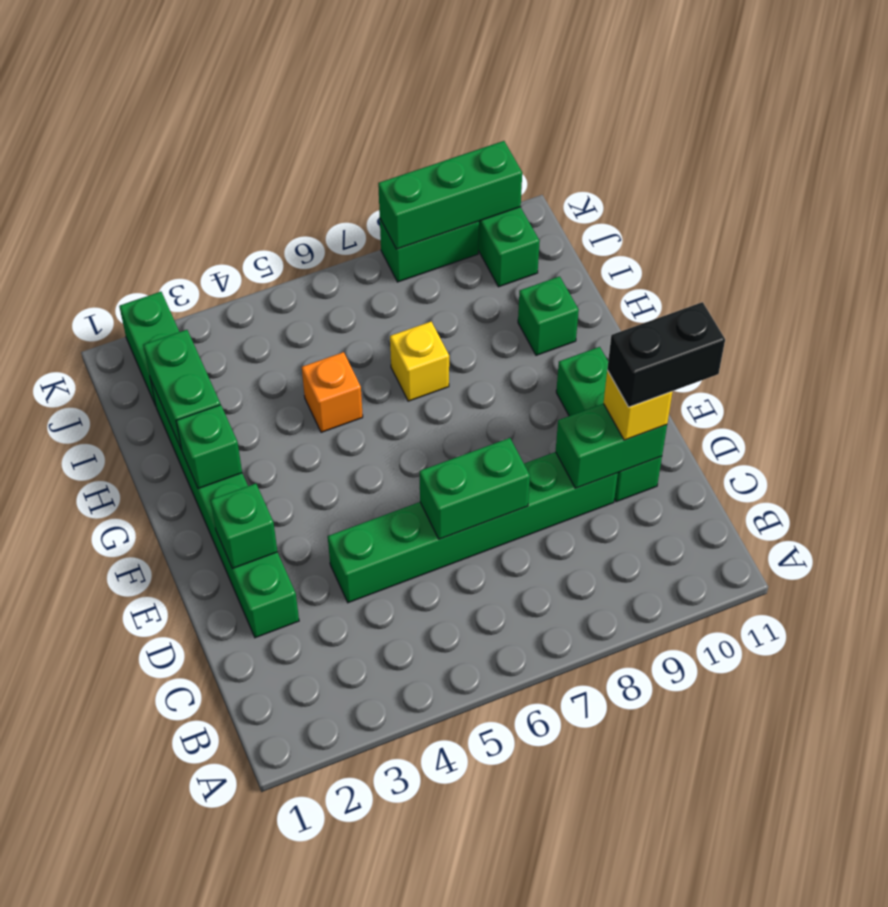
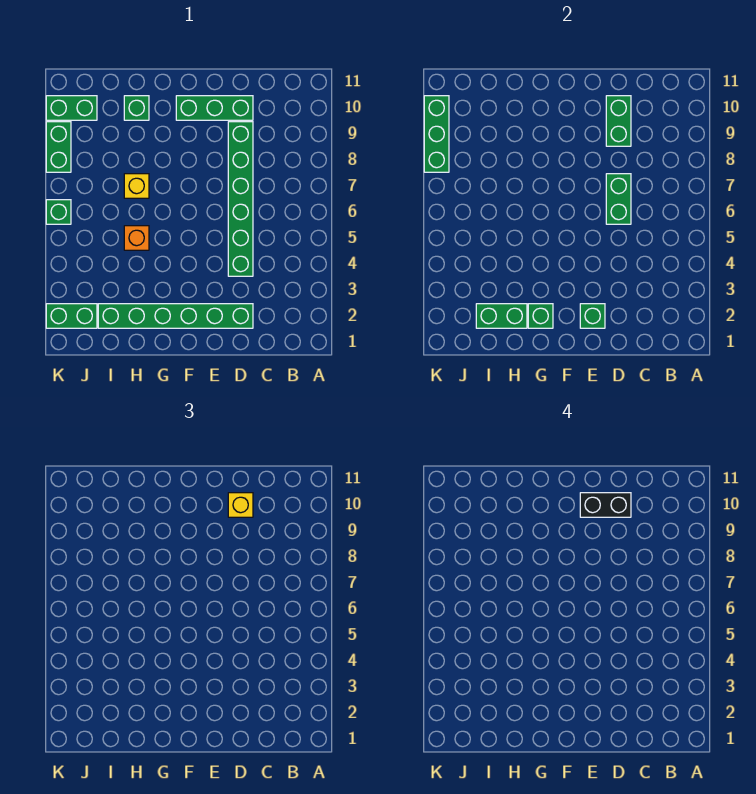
black brick D10:D11 level 4 -> black brick D10:E10 level 4
none -> green brick K6 level 1

